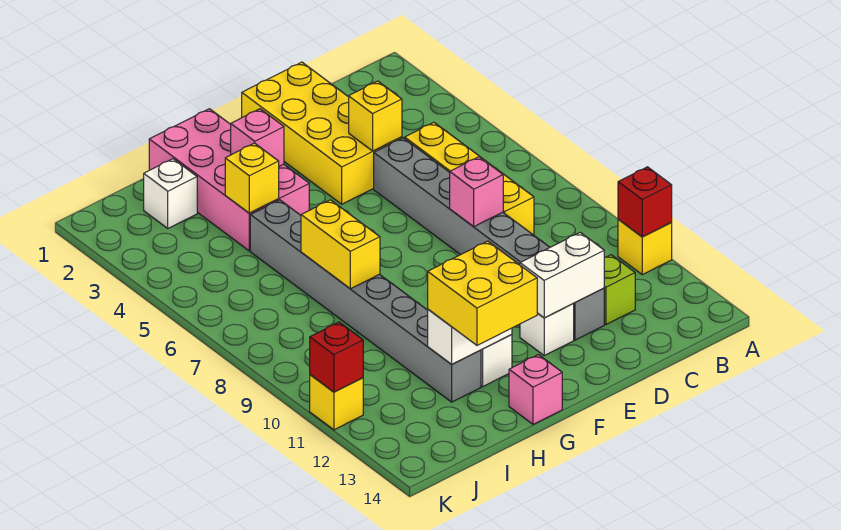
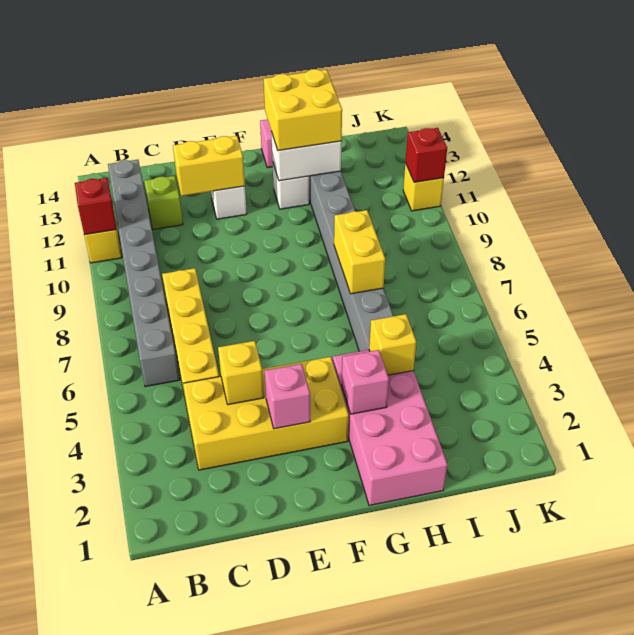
yellow brick D1:E4 level 1 -> yellow brick C3:F4 level 1
grey brick D5:D12 level 1 -> grey brick B6:B13 level 1
pink brick D8 level 2 -> pink brick E3 level 2
white brick D12:E12 level 2 -> yellow brick D12:E12 level 2
white brick I2 level 1 -> none

